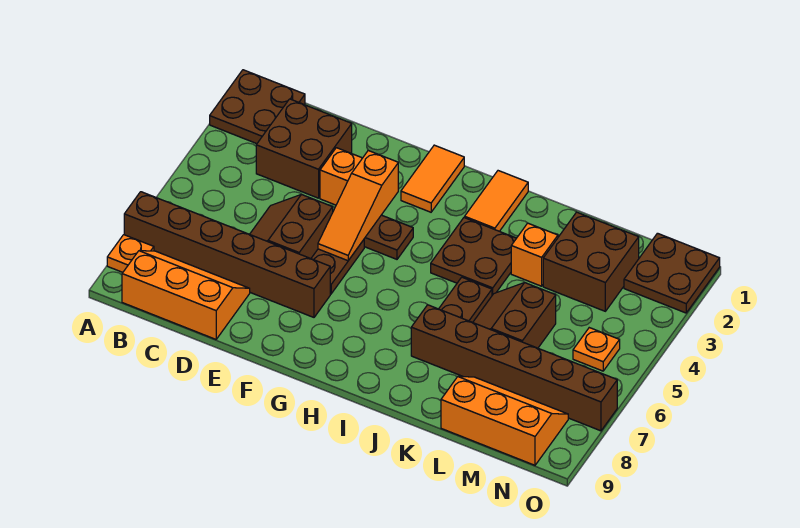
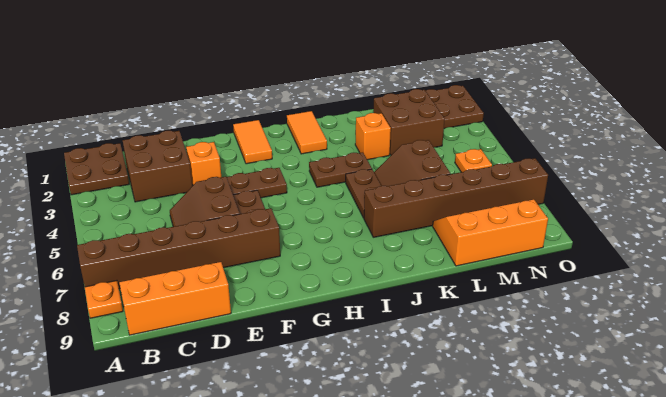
orange slope F3:F5 level 2 top 3 -> none
brown plate I3:J4 level 1 -> brown plate I4:J4 level 1

